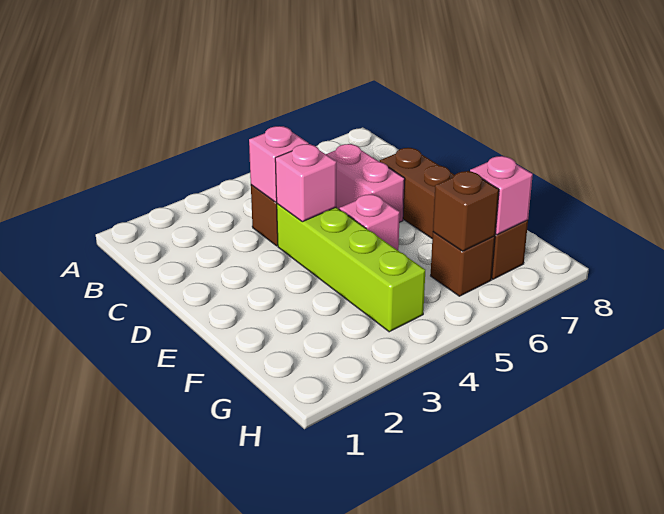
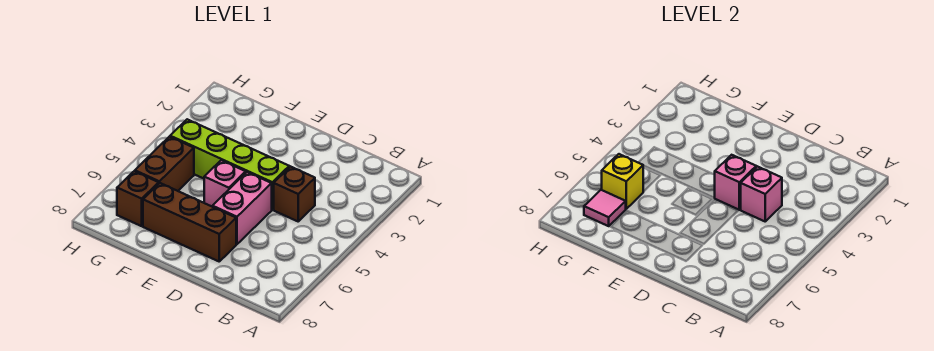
pink brick C6:D6 level 1 -> pink brick D5:D6 level 1
brown brick G6 level 1 -> brown brick G5:G6 level 1
brown brick G6 level 2 -> yellow brick G6 level 2
pink brick G7 level 2 -> pink tile G7 level 2

